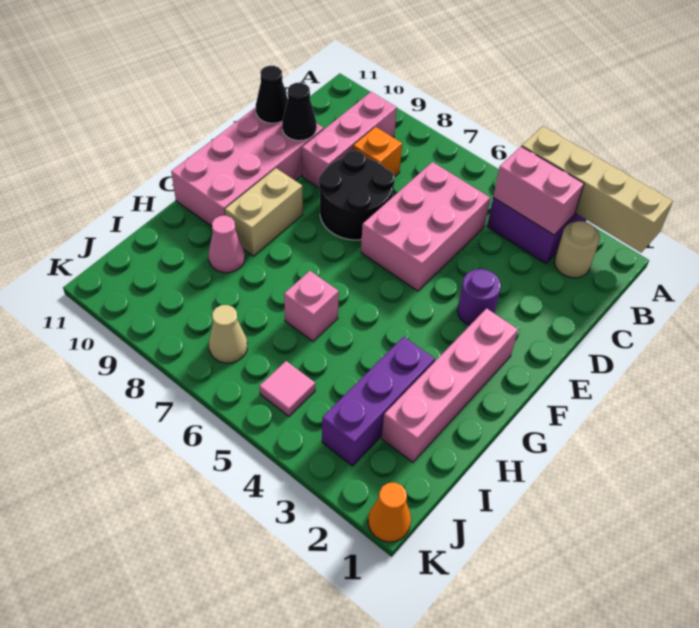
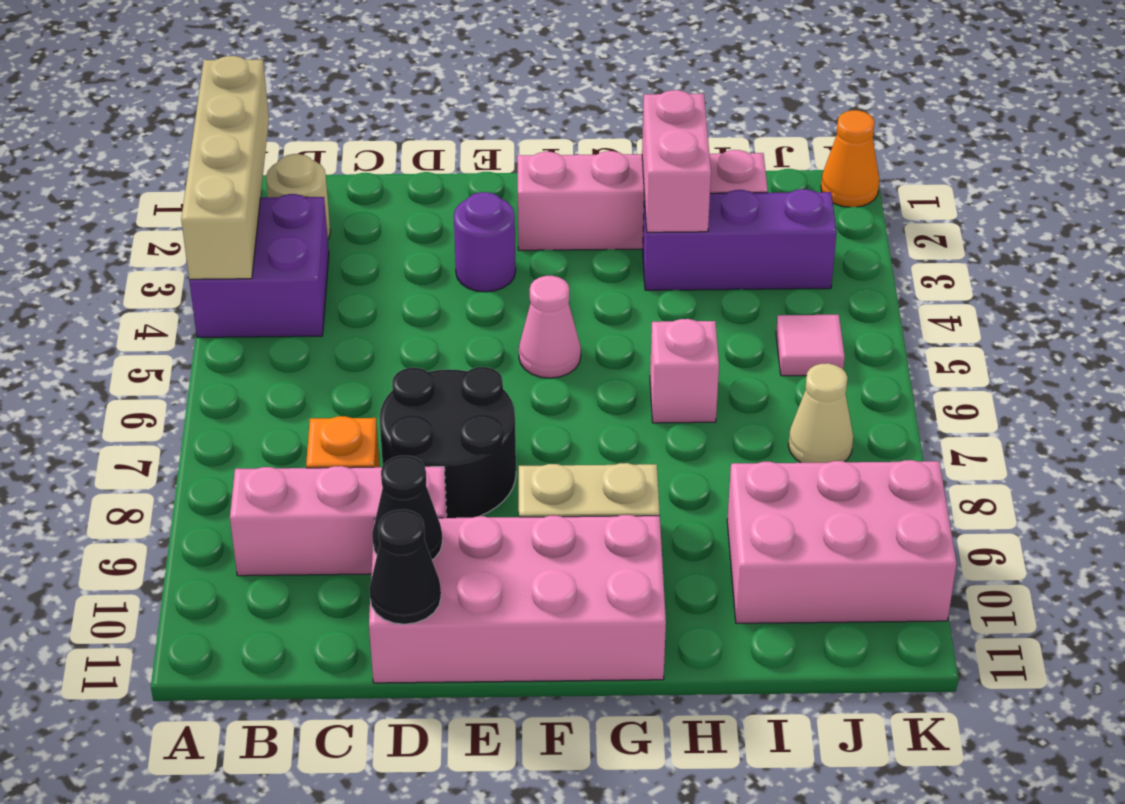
pink brick B3:B4 level 2 -> pink brick H2:H3 level 2
pink brick C5:E6 level 1 -> pink brick I9:K10 level 1
pink cone H9 level 1 -> pink cone F5 level 1

